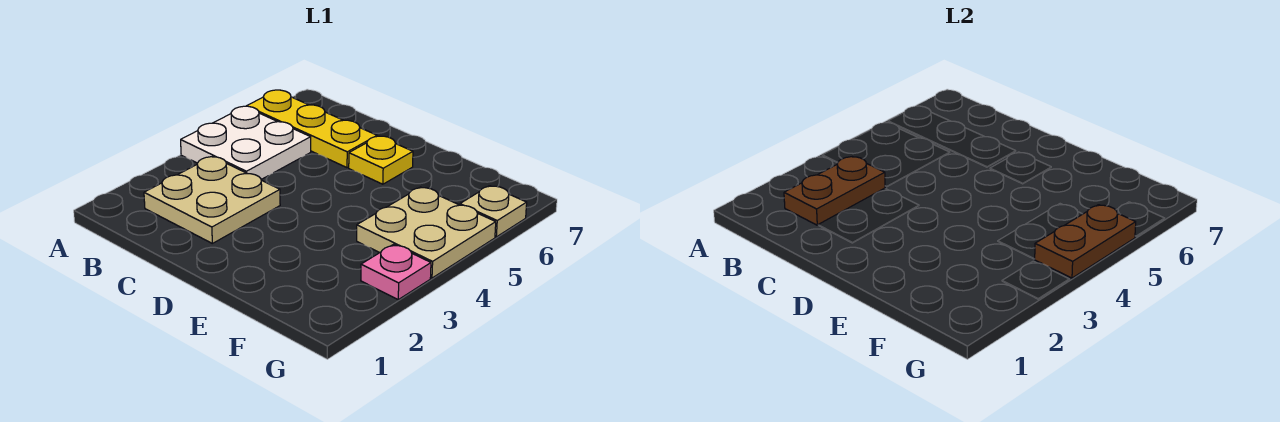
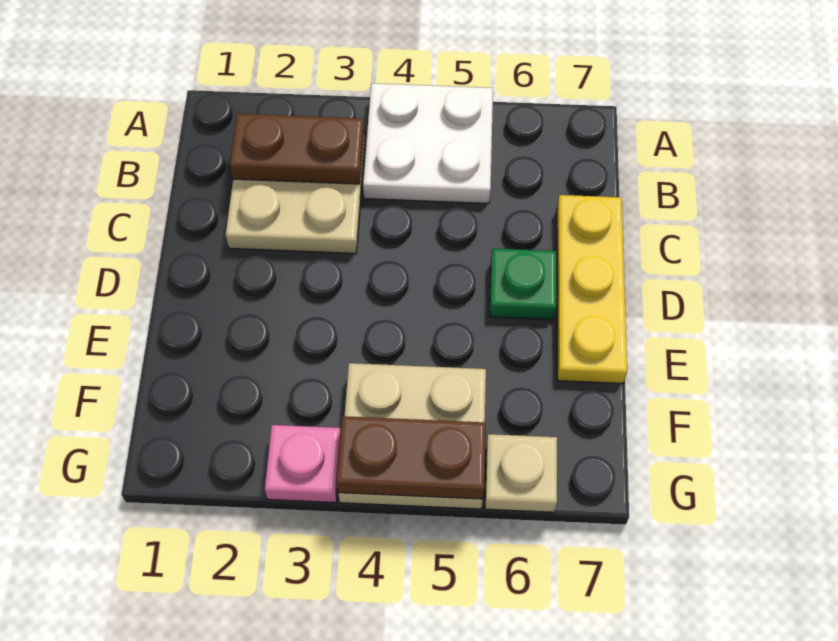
yellow plate A6:C6 level 1 -> yellow plate C7:E7 level 1
yellow plate D6 level 1 -> green plate D6 level 1

